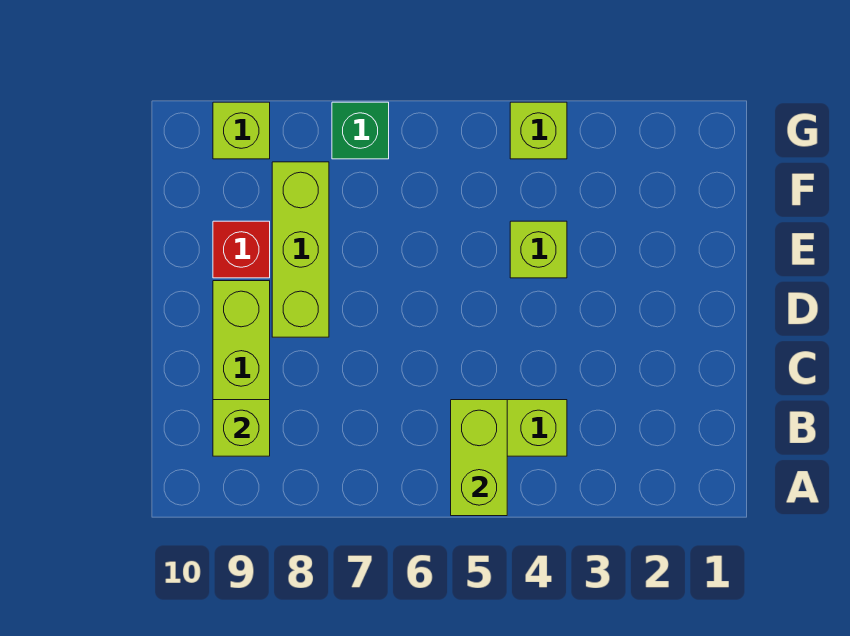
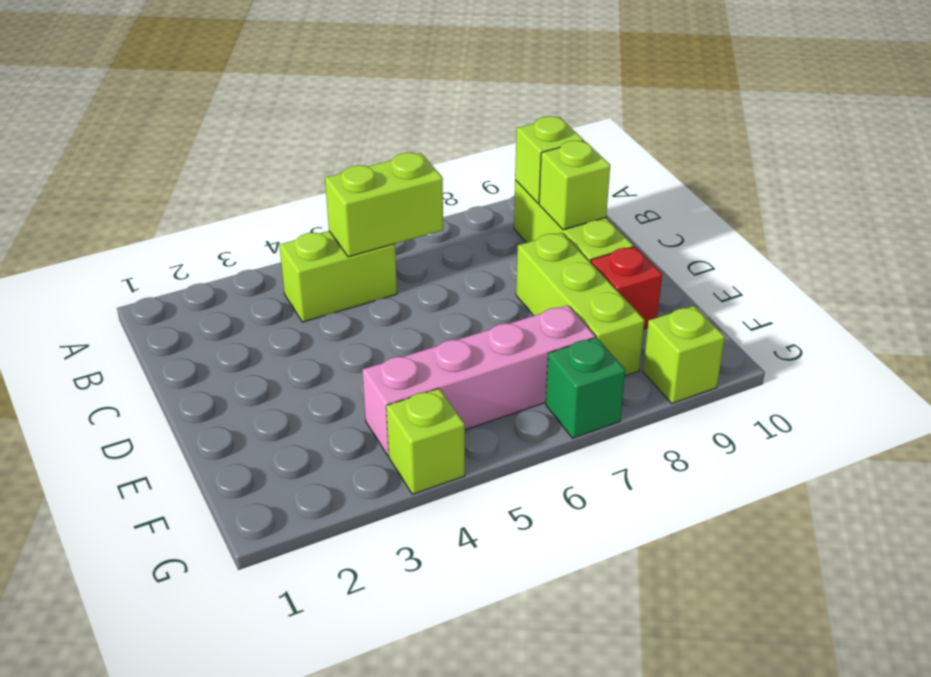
lime brick A5:B5 level 2 -> lime brick B5:B6 level 2
lime brick E4 level 1 -> lime brick C9 level 2
none -> pink brick F4:F7 level 1

